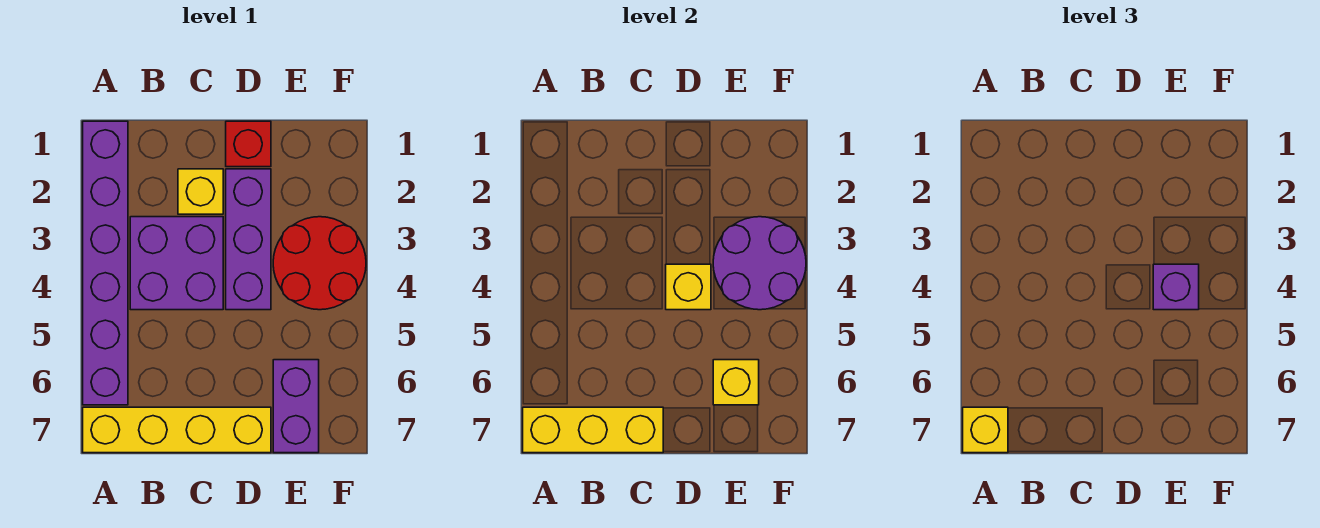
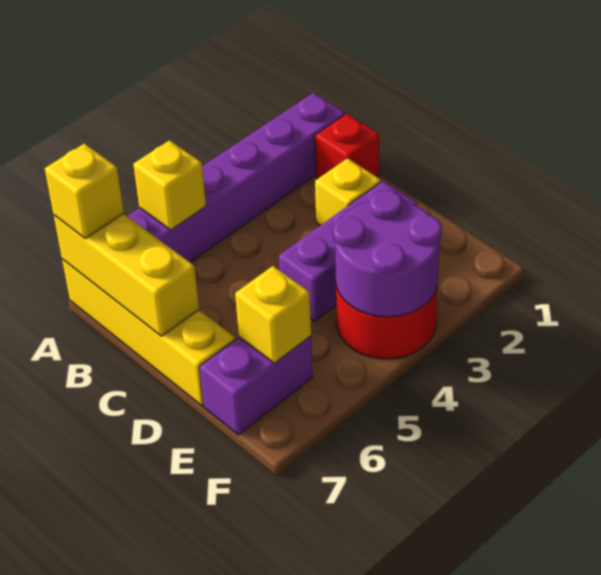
purple brick B3:C4 level 1 -> none
red brick D1 level 1 -> red brick B1 level 1
yellow brick D4 level 2 -> yellow brick A5 level 2
purple brick E4 level 3 -> none

